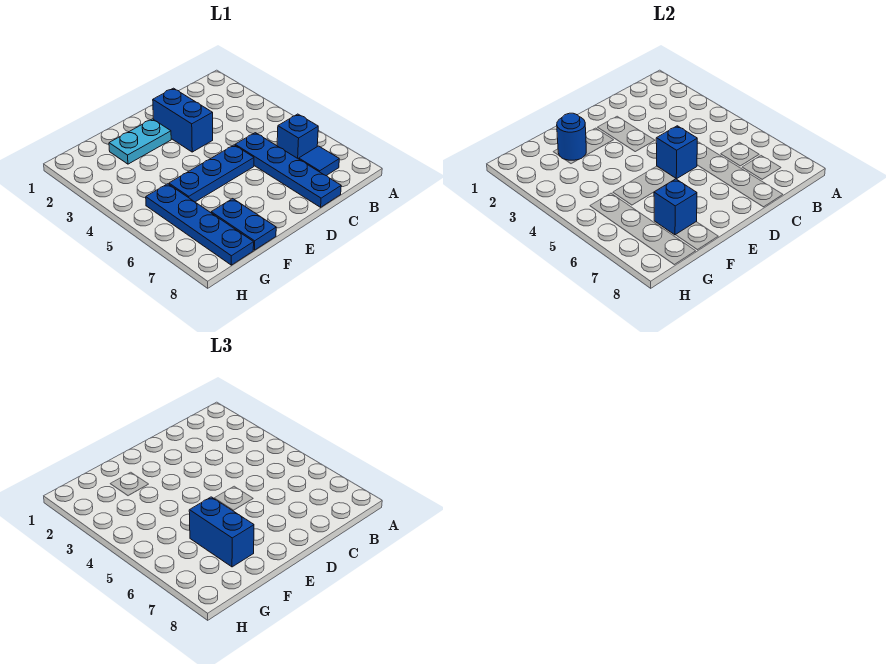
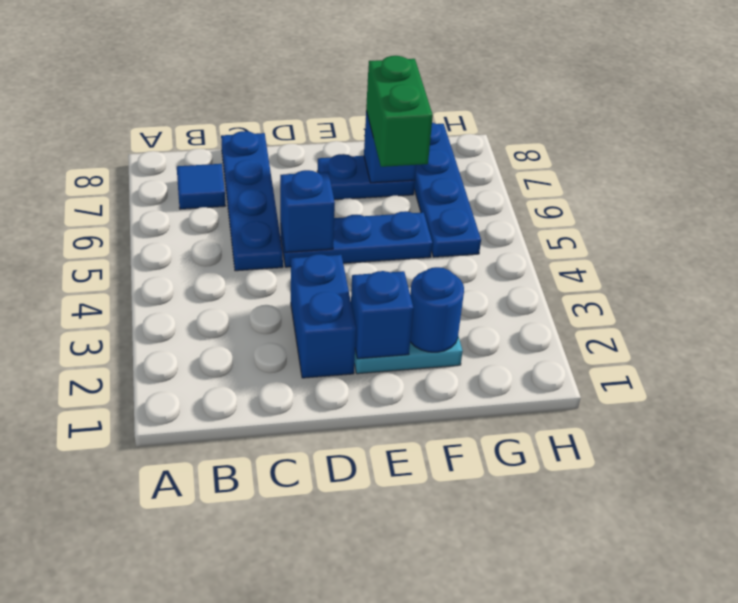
blue brick B6 level 1 -> blue brick E2 level 2
blue brick F6:F7 level 3 -> green brick F6:F7 level 3
blue plate F7:F8 level 1 -> blue plate E7:F7 level 1

